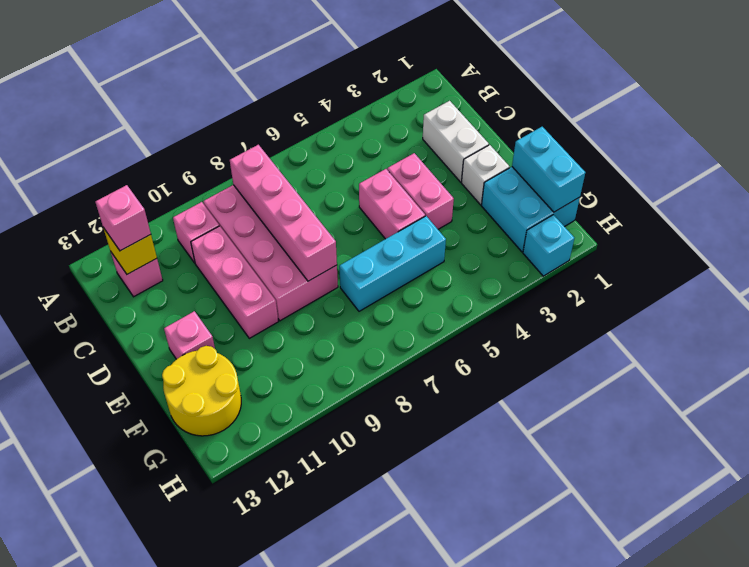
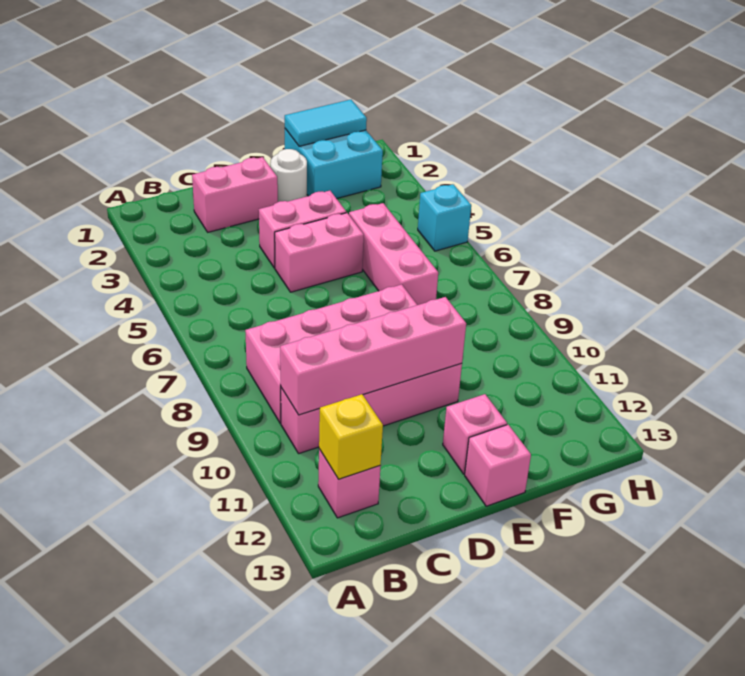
pink brick B8:E8 level 2 -> pink brick B10:E10 level 2
pink brick B12 level 3 -> pink brick E13 level 1
white brick C2:D2 level 1 -> pink brick C2:D2 level 1
white brick E2 level 1 -> white round brick E2 level 1
cyan brick F1:G1 level 2 -> cyan tile F1:G1 level 2
cyan brick F5:F7 level 1 -> pink brick F5:F7 level 1
yellow round brick F12:G13 level 1 -> none
cyan brick H2 level 1 -> cyan brick H5 level 1

